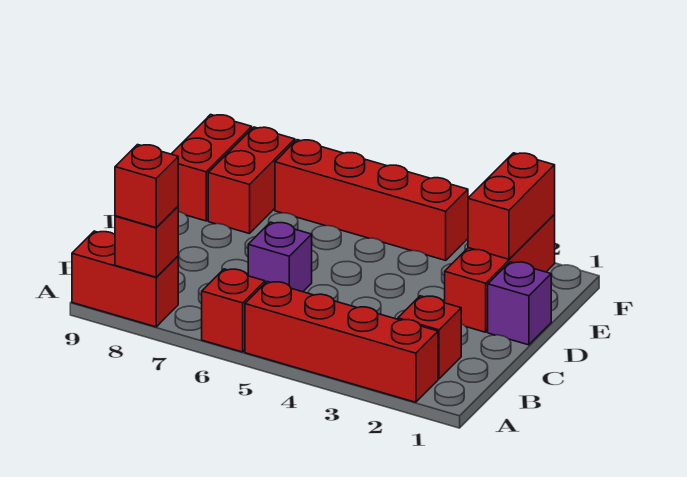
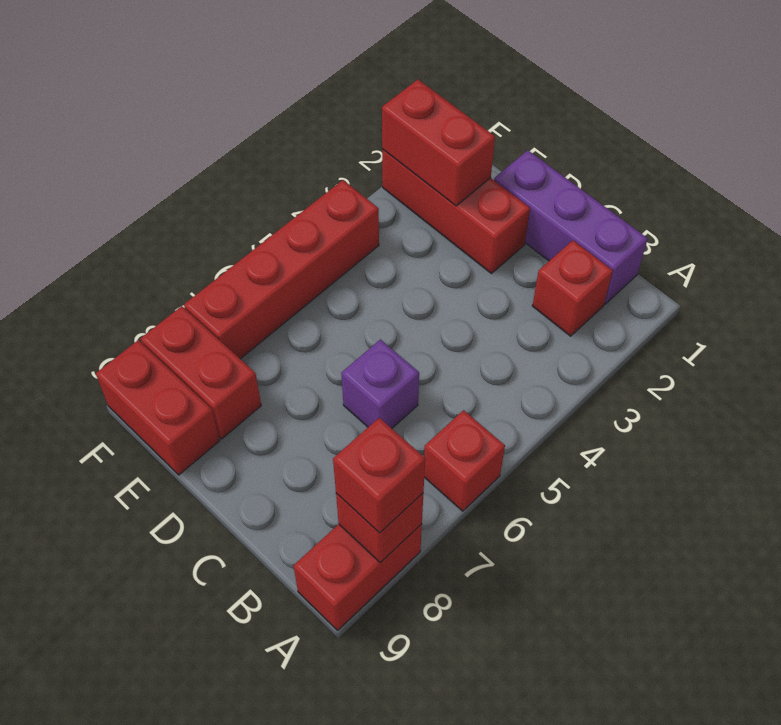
red brick A2:A5 level 1 -> none
purple brick D1 level 1 -> purple brick B1:D1 level 1

